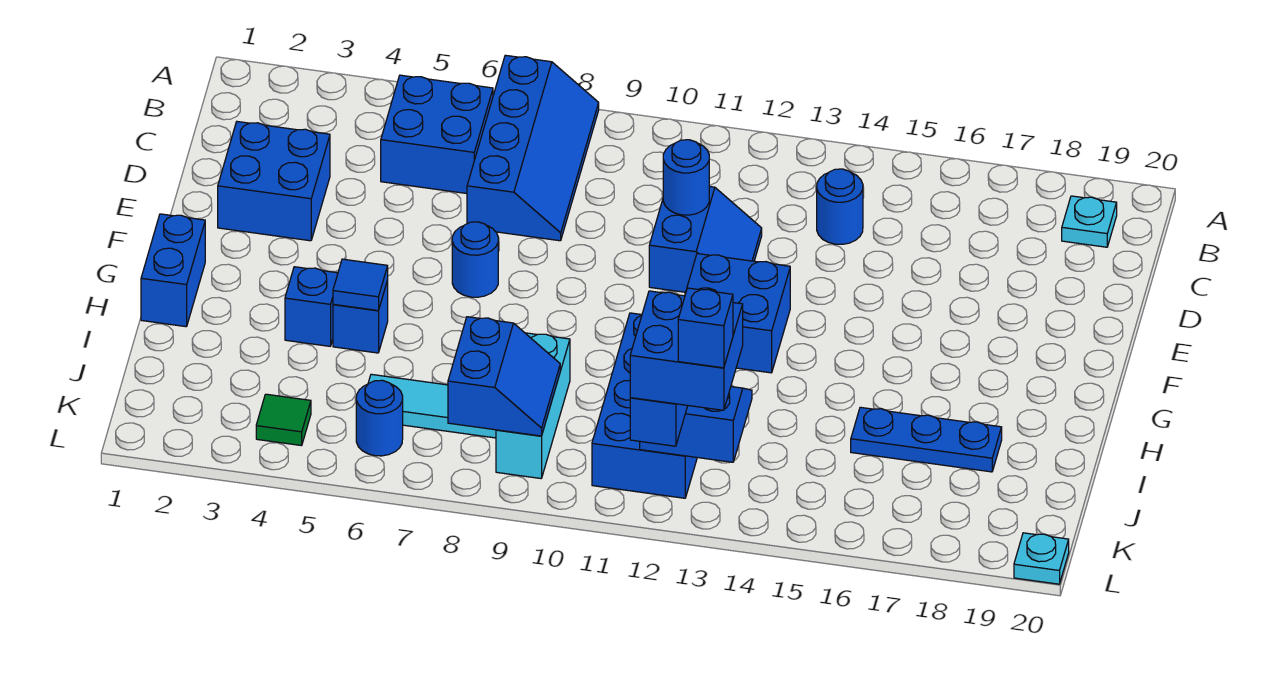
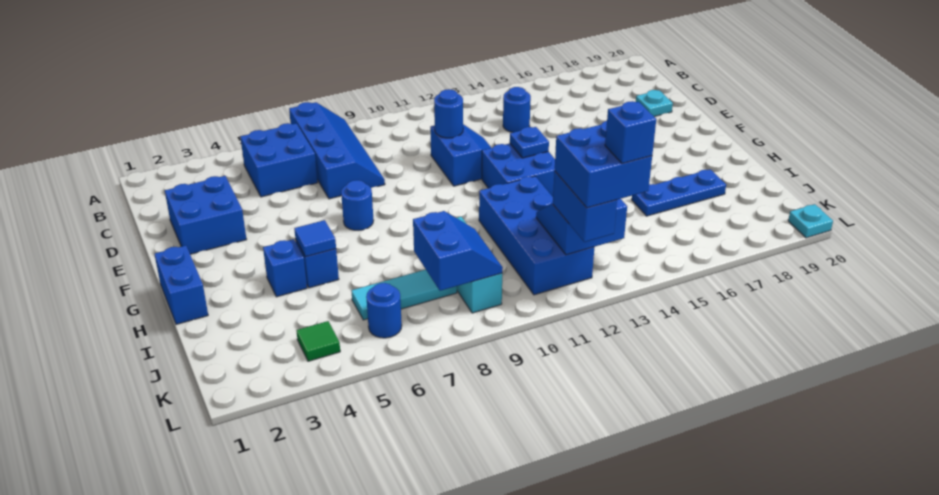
cyan plate B19 level 1 -> cyan plate D19 level 1
none -> blue plate F13 level 2

